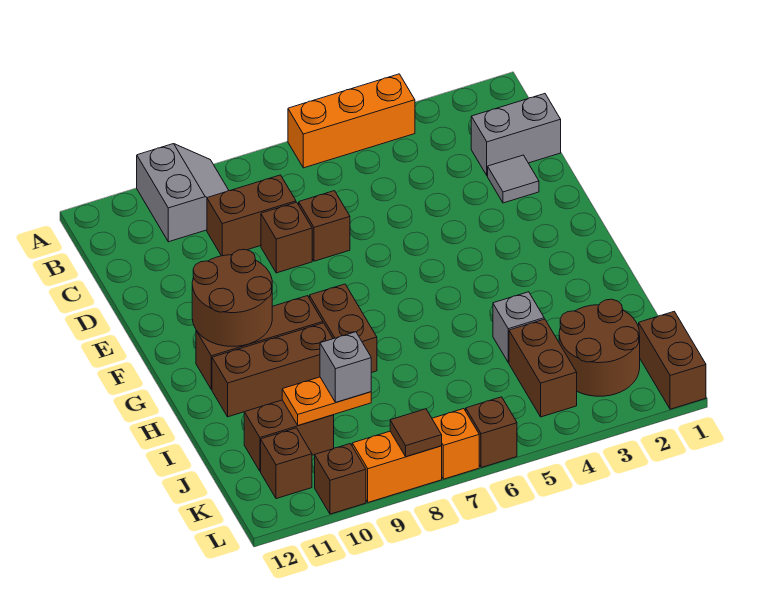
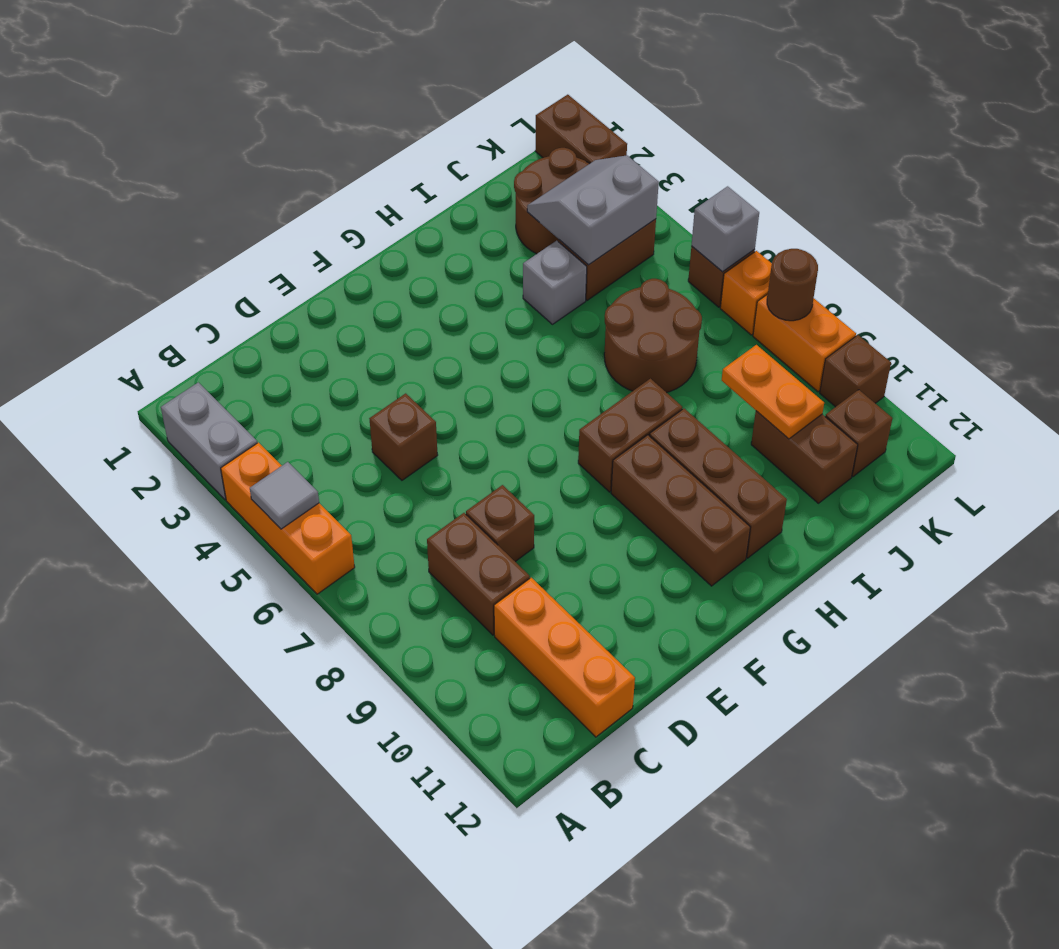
grey slope A9:B10 level 1 top 10 -> grey slope J3:K4 level 2 top 4
grey brick C1:C2 level 1 -> grey brick A2:A3 level 1
none -> orange brick C10:C12 level 1
grey tile D2 level 1 -> grey tile A5 level 2
brown brick D7 level 1 -> brown brick D5 level 1
brown round brick F10:G11 level 2 -> brown round brick I6:J7 level 1
grey brick J9 level 3 -> grey brick L6 level 2
brown brick K1:L1 level 1 -> brown brick L1:L2 level 1
brown tile L8 level 2 -> brown round brick L8 level 2

